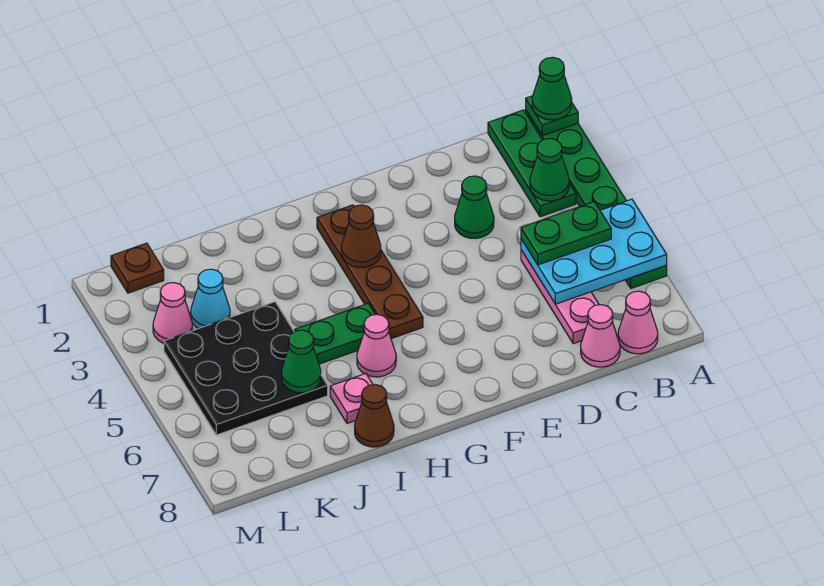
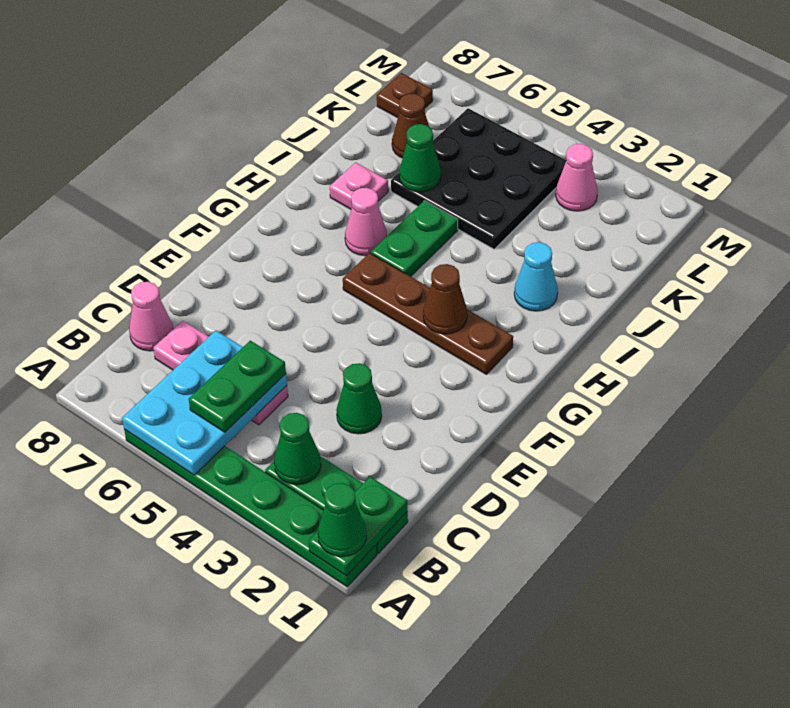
green plate A1 level 2 -> green plate A1:B1 level 2
pink cone B8 level 1 -> none
brown cone I8 level 1 -> brown cone K7 level 1
cyan cone K3 level 1 -> cyan cone I2 level 1
brown plate L1 level 1 -> brown plate L8 level 1

